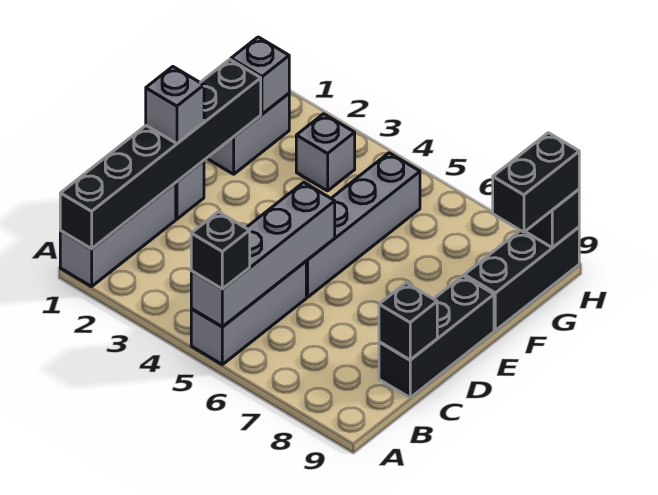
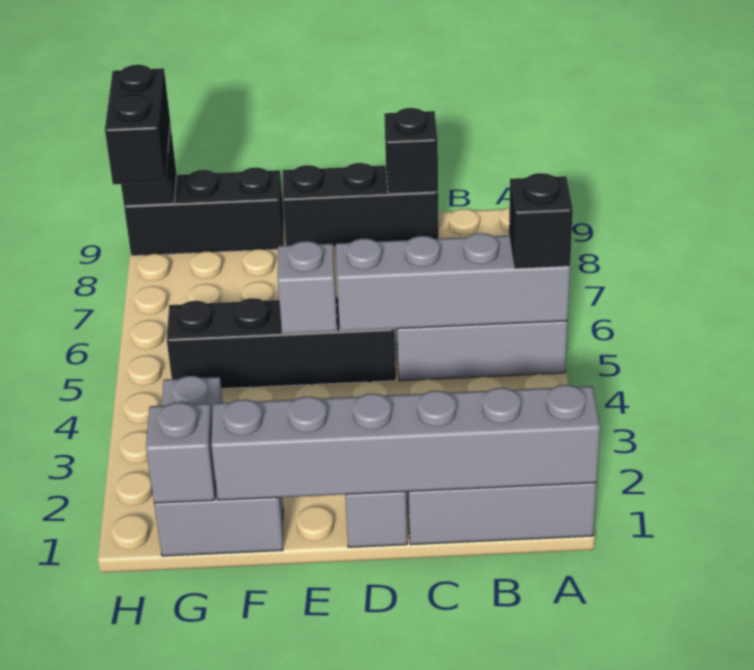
black brick A1:F1 level 2 -> grey brick A1:F1 level 2
grey brick D1 level 3 -> grey brick E5 level 2
grey brick D5:G5 level 1 -> black brick D5:G5 level 1
black brick G9:H9 level 3 -> black brick H8:H9 level 3

